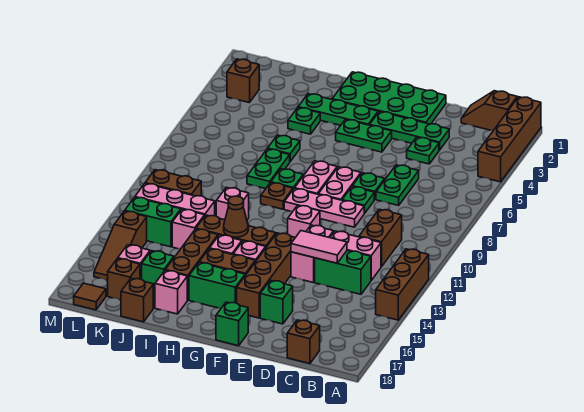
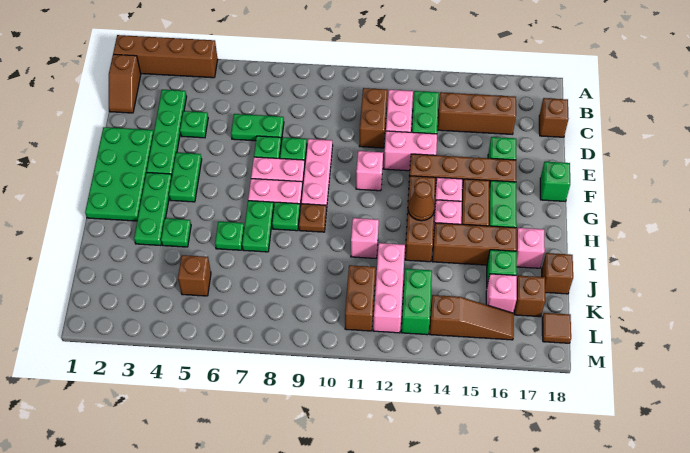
brown brick A12:A14 level 1 -> brown brick C14:C16 level 1
brown brick C10:C11 level 1 -> brown brick C11:D11 level 1
green plate D3:F3 level 1 -> green plate C3:F3 level 1
pink tile D13:E13 level 2 -> none
green plate I7:I8 level 1 -> green plate H7:I7 level 1
pink brick J13 level 1 -> none
brown brick L3 level 1 -> brown brick K5 level 1

